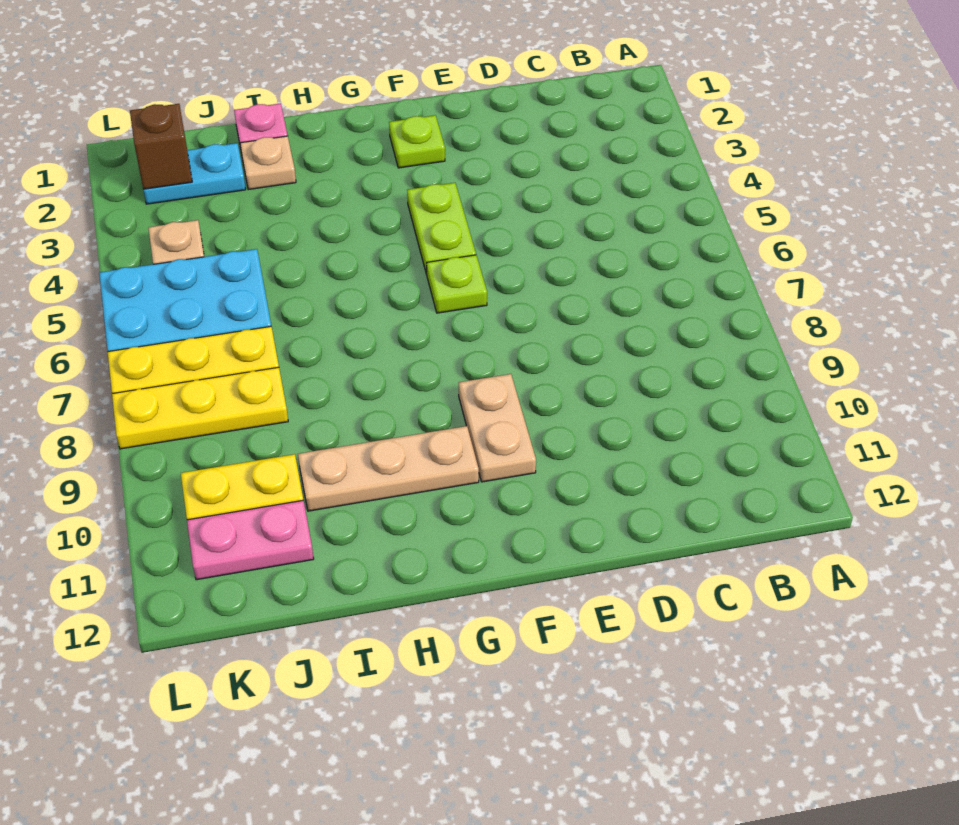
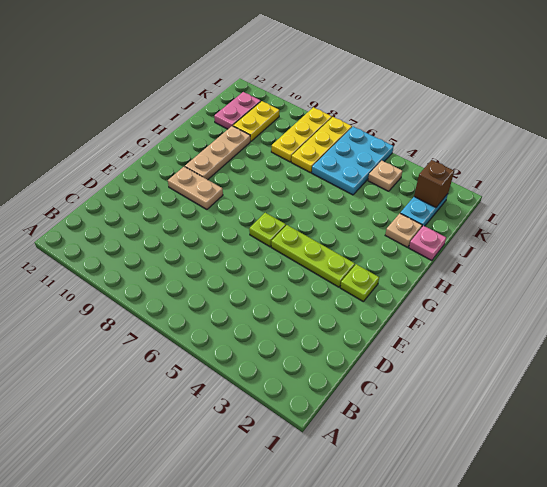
lime plate F4:F5 level 1 -> lime plate F3:F5 level 1

